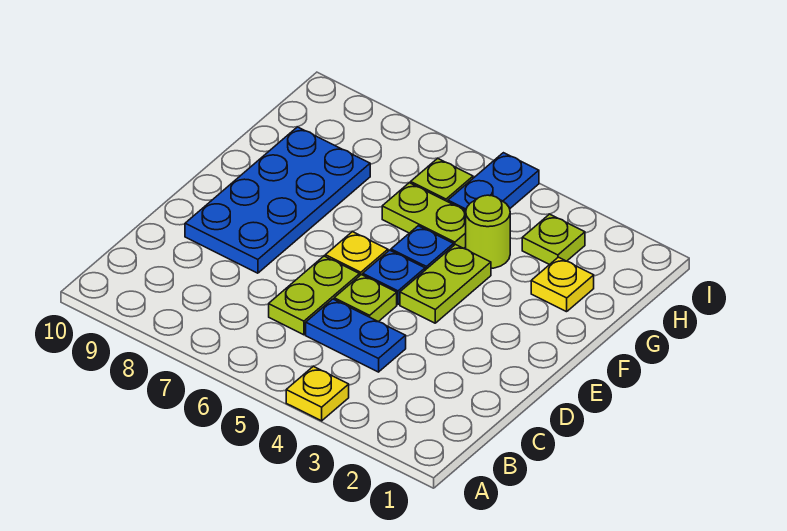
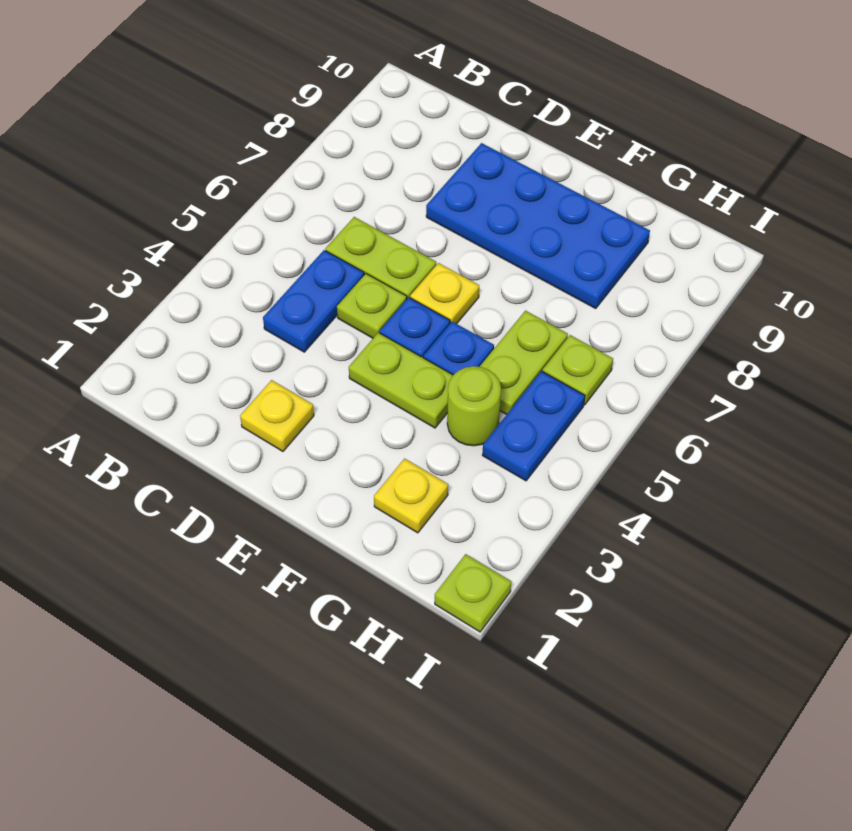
yellow plate A4 level 1 -> yellow plate D2 level 1
lime plate H3 level 1 -> lime plate I1 level 1
blue plate H5:I5 level 1 -> blue plate H4:H5 level 1

